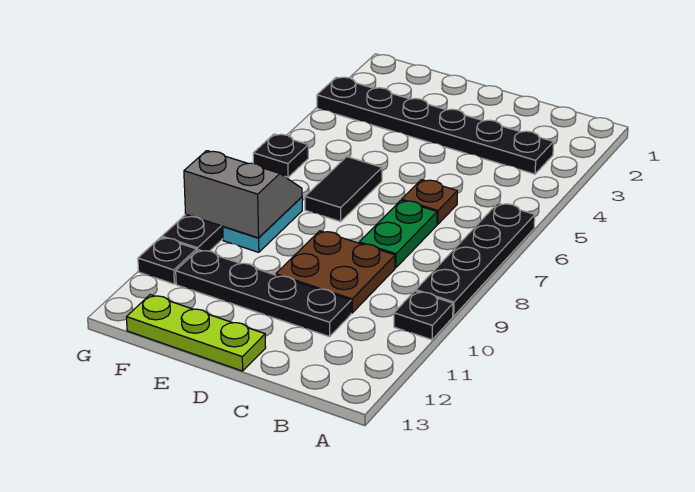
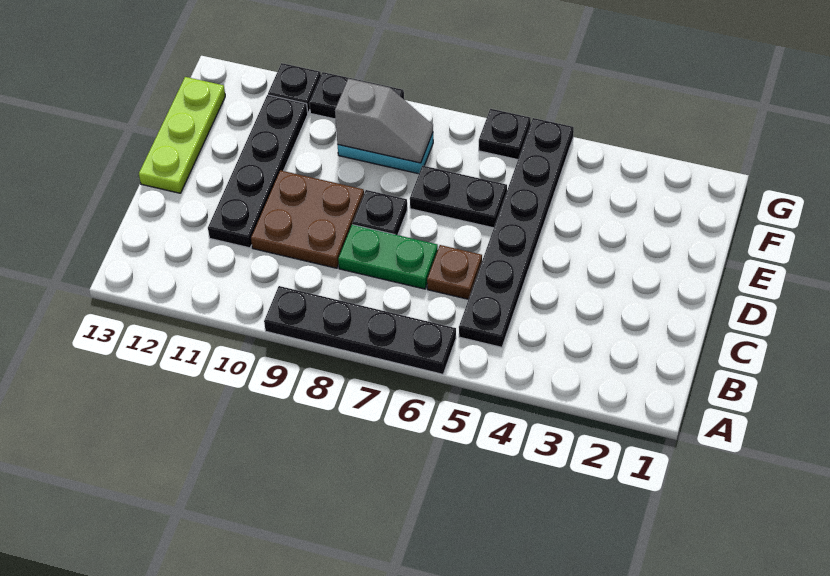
black plate A10 level 1 -> black plate D8 level 1
black plate B3:G3 level 1 -> black plate B5:G5 level 1
black tile E6:E7 level 1 -> black plate E6:E7 level 1
grey slope F8:G9 level 2 top 9 -> grey slope F8:F9 level 2 top 9

